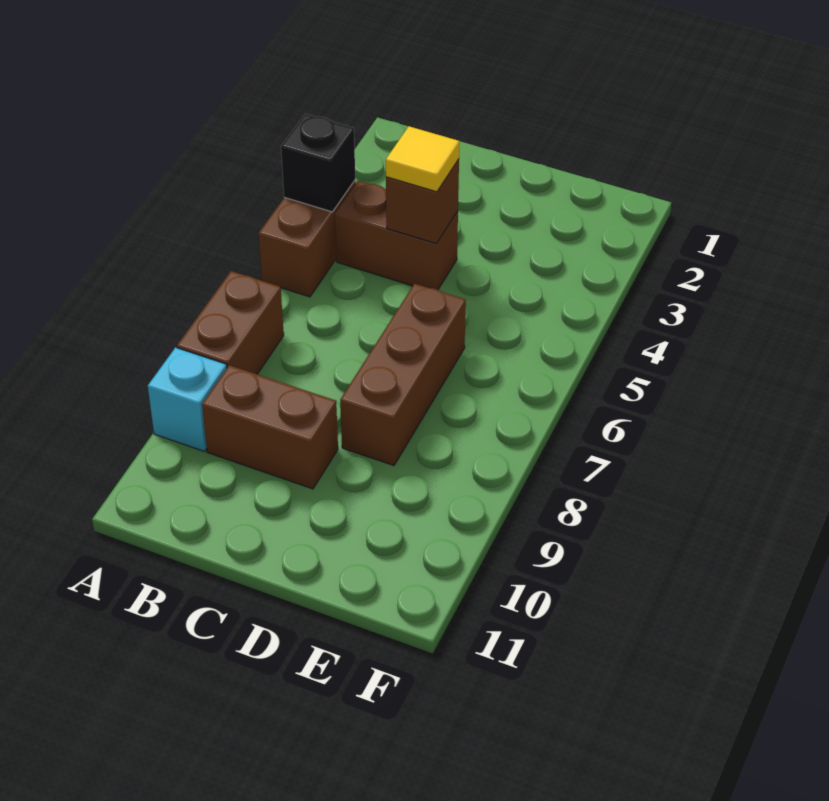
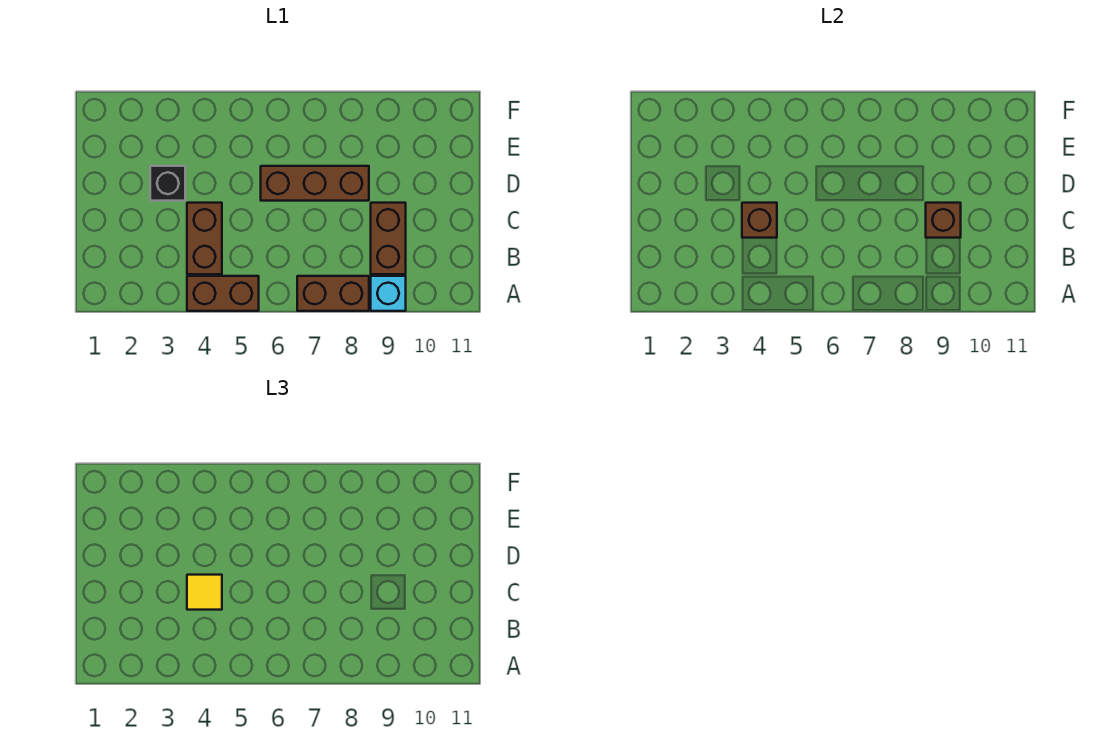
black brick A4 level 2 -> black brick D3 level 1
none -> brown brick C9 level 2

